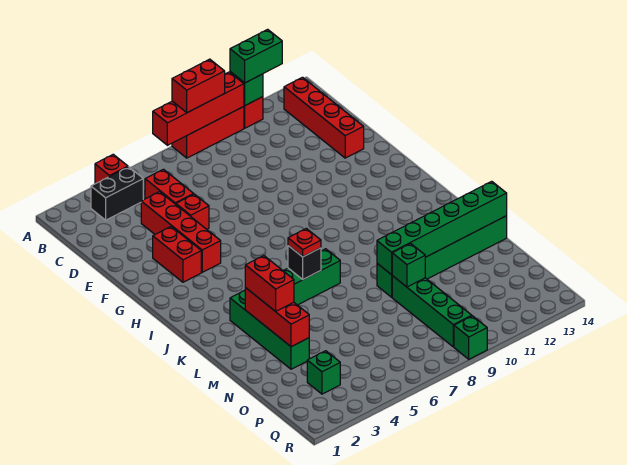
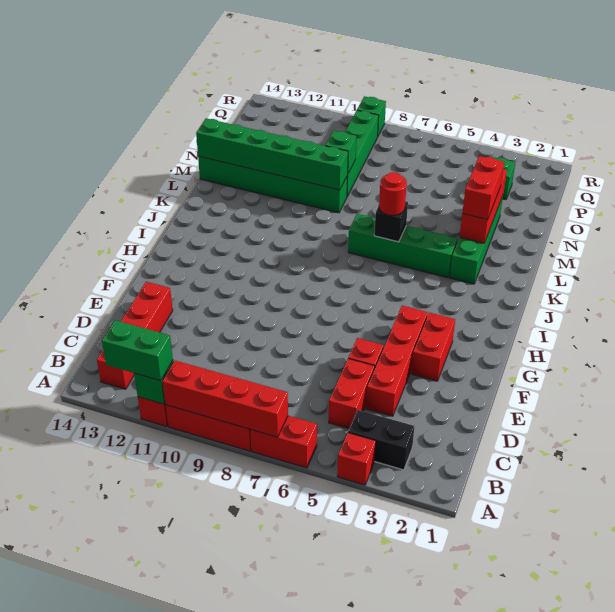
red brick A8:A9 level 3 -> red brick A6:A7 level 1
red plate K6 level 3 -> red round brick K6 level 3

